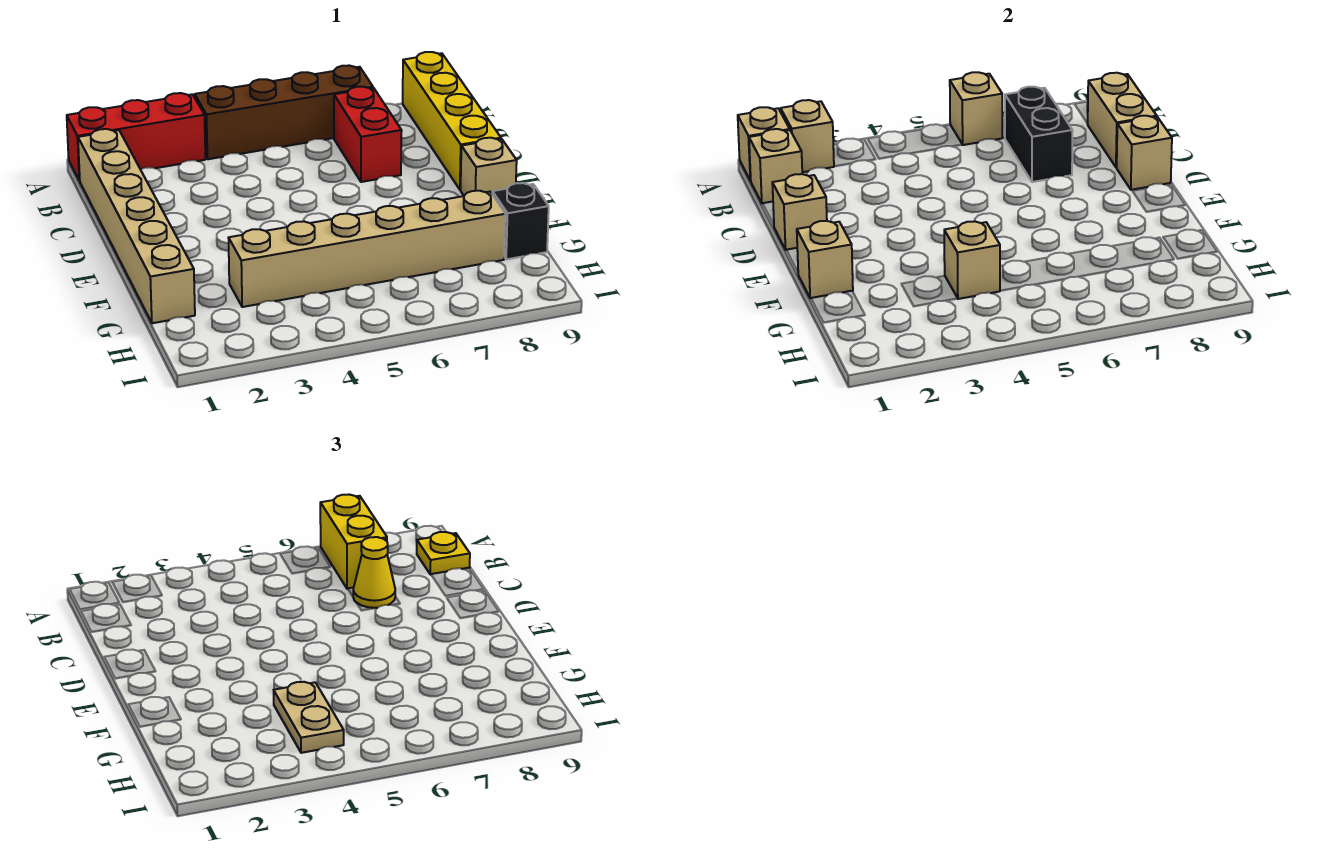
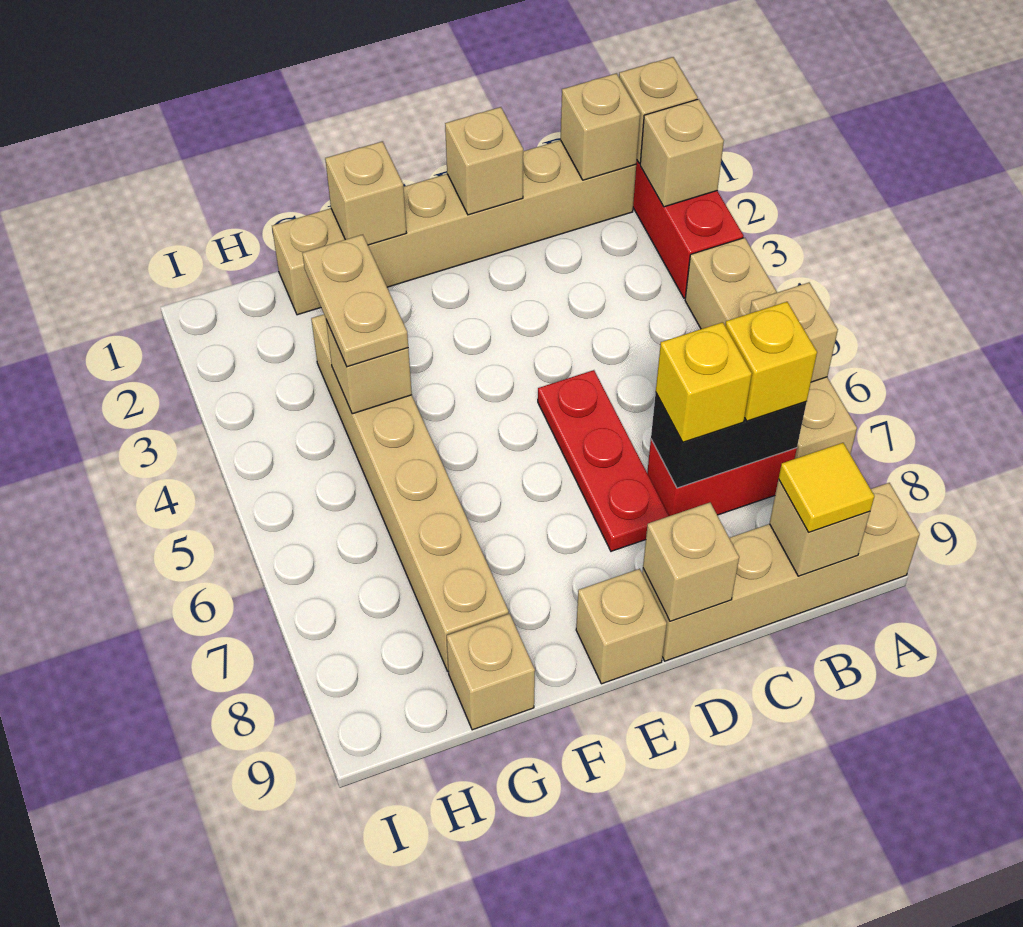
brown brick A4:A7 level 1 -> tan brick A4:A7 level 1
yellow brick A7:B7 level 3 -> yellow brick B7 level 3
yellow brick A9:D9 level 1 -> tan brick A9:D9 level 1
tan brick B9:C9 level 2 -> tan brick B9 level 2
yellow plate B9 level 3 -> yellow tile B9 level 3
yellow cone C7 level 3 -> yellow brick C7 level 3
none -> red plate D5:D7 level 1
tan plate G4:H4 level 3 -> tan plate G3:G4 level 3
black brick G9 level 1 -> tan brick G9 level 1

